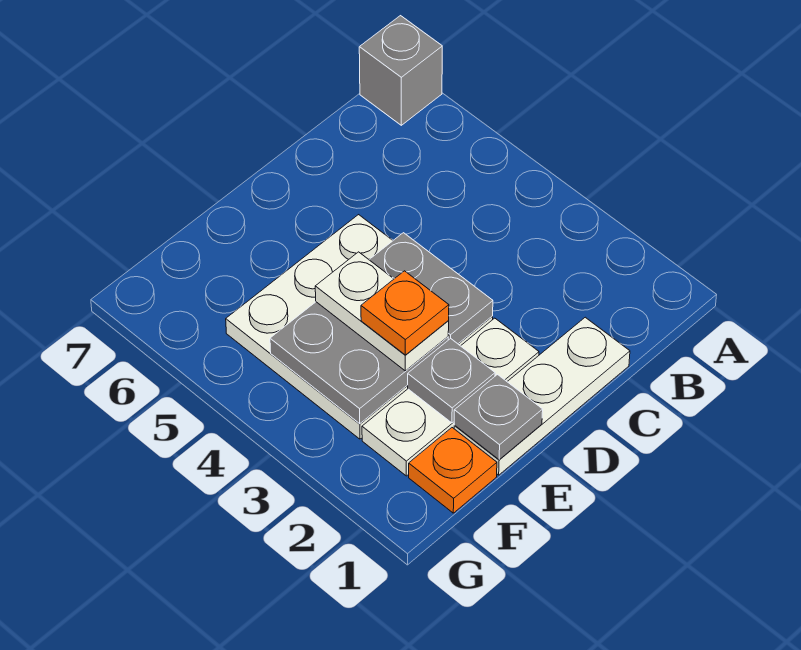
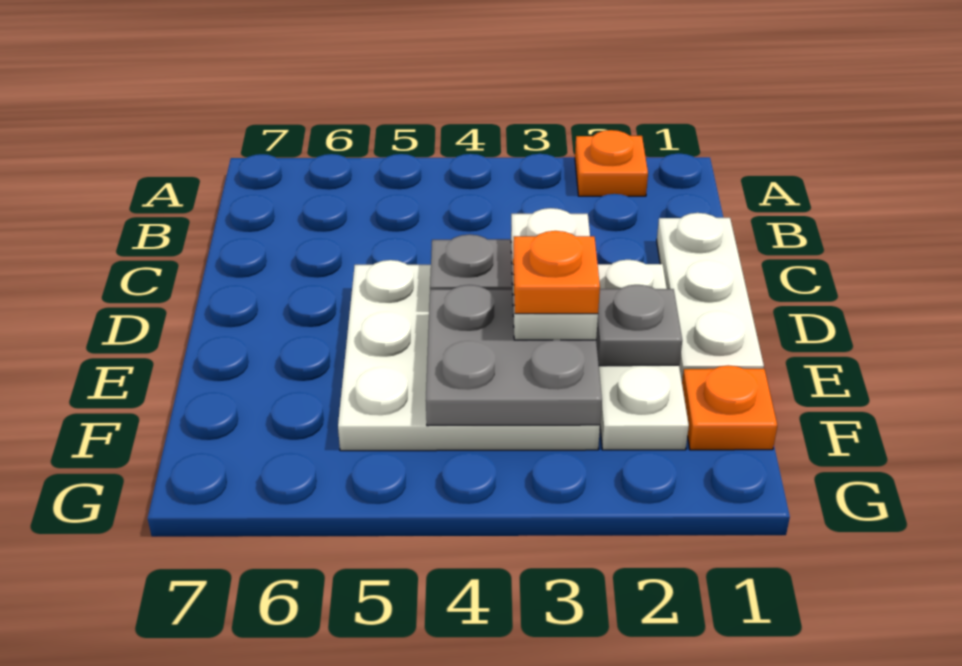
none -> orange plate A2 level 1
grey brick A7 level 1 -> none
grey plate E1 level 2 -> none
white plate E3:E4 level 3 -> white plate D3:E3 level 3

